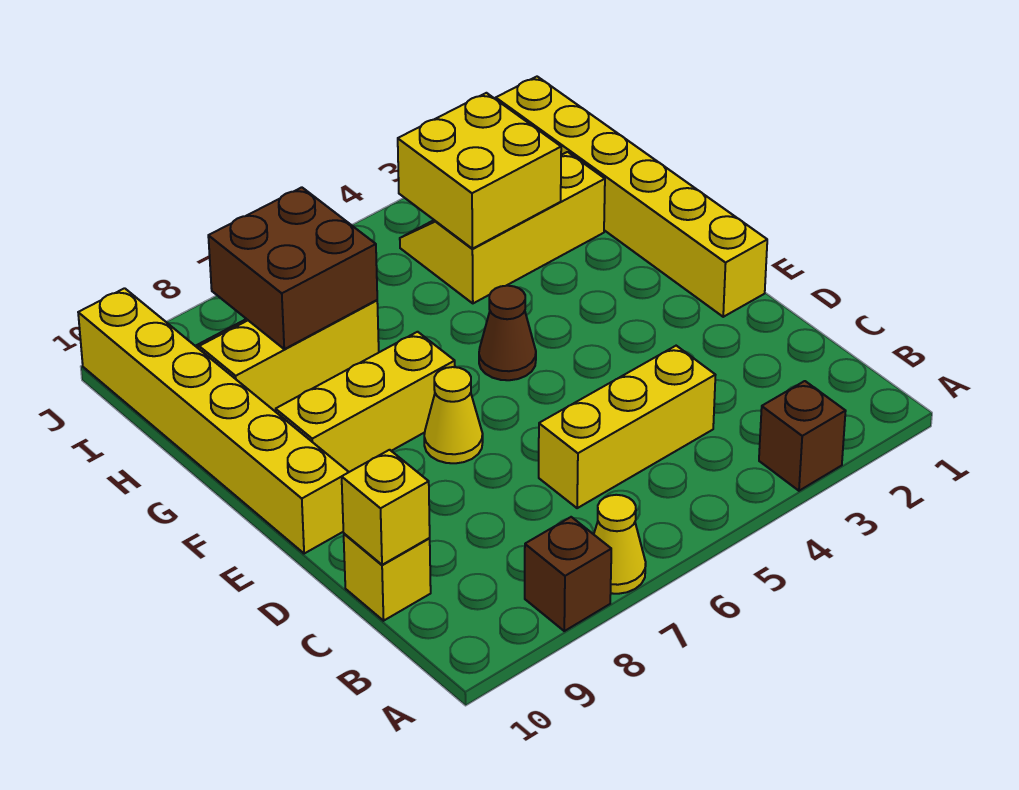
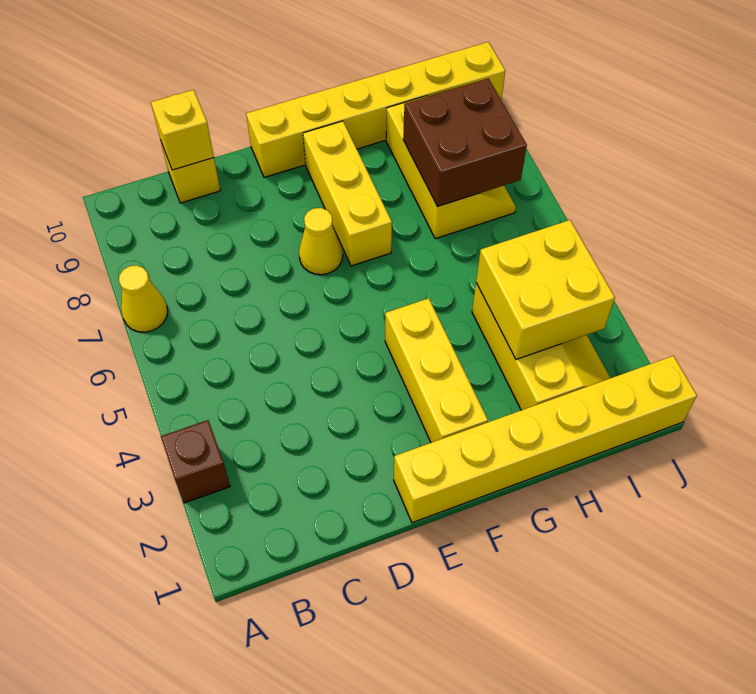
brown brick A8 level 1 -> none
yellow brick C4:C6 level 1 -> yellow brick F2:F4 level 1
brown cone F5 level 1 -> none

